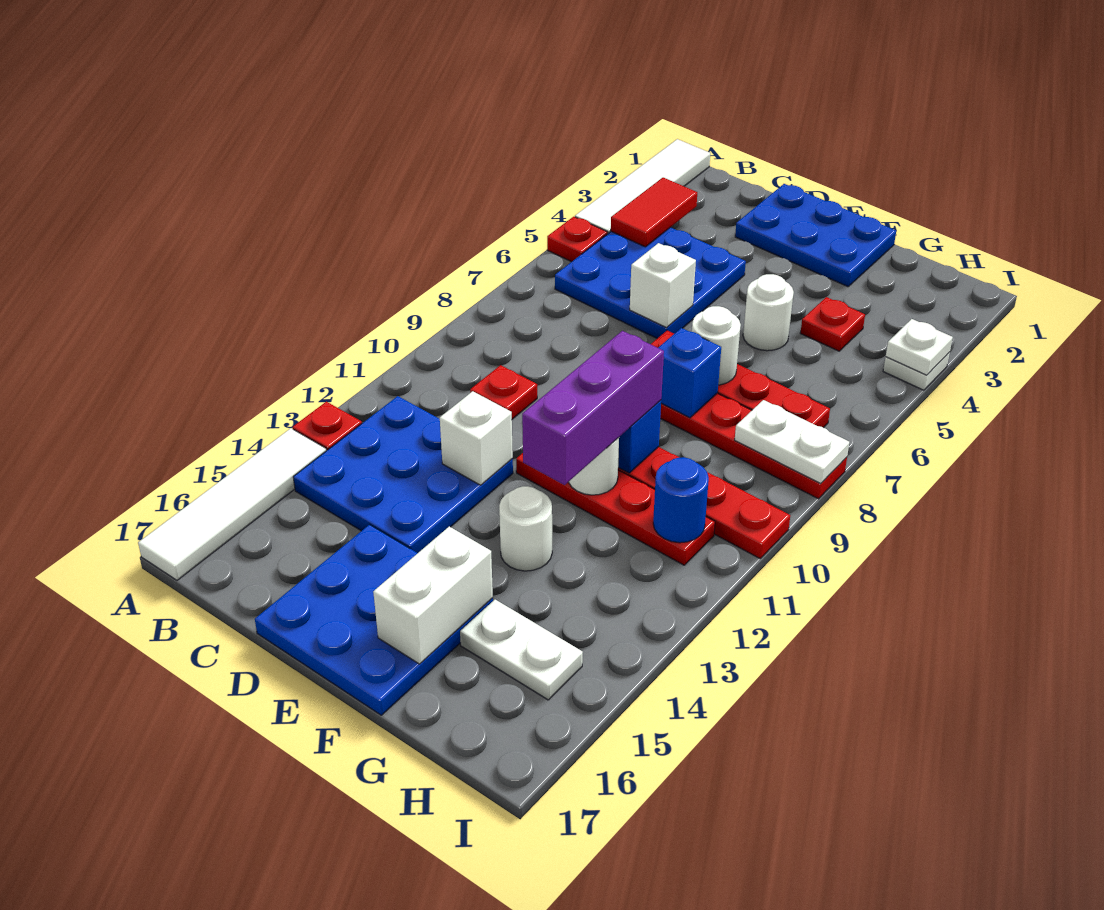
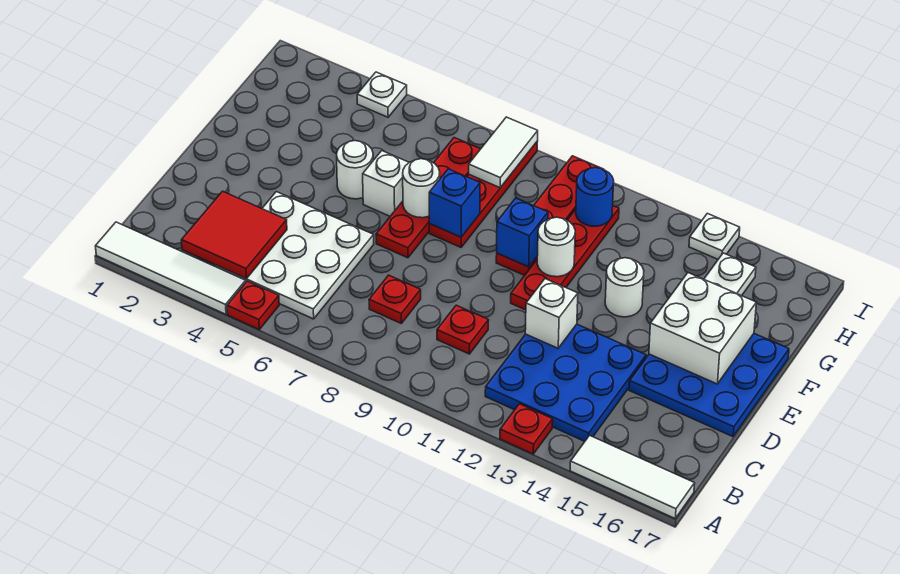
white tile A14:A17 level 1 -> white tile A15:A17 level 1
red tile B3:B4 level 2 -> red tile B3:C4 level 2
blue plate B4:D6 level 1 -> white plate B4:D6 level 1
blue plate D1:F2 level 1 -> none
white brick D6 level 2 -> white brick F6 level 1
purple brick F10:F12 level 3 -> none
white brick F15:F16 level 2 -> white brick E15:F16 level 2
red plate G4 level 1 -> red plate C8 level 1
white plate H8:I8 level 2 -> white tile H8:I8 level 2
white plate I4 level 2 -> white plate I14 level 1

